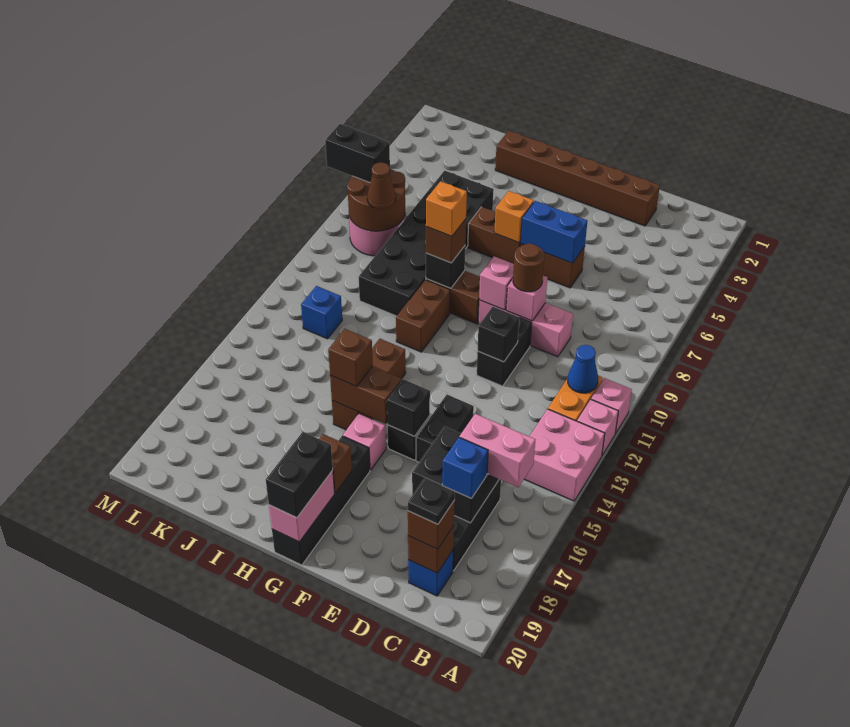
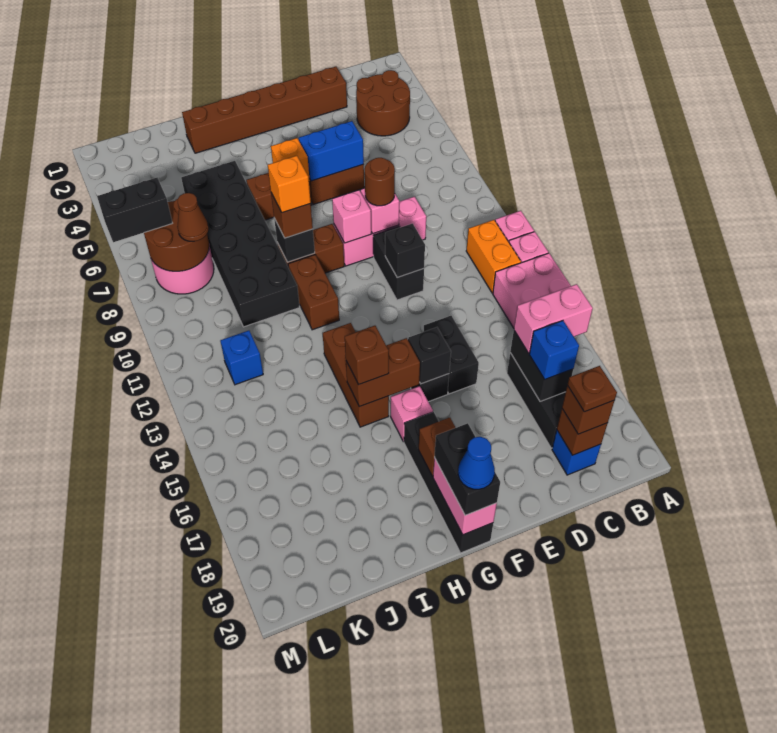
none -> brown round brick B3:C4 level 1
blue cone B11 level 2 -> blue cone G20 level 4
black brick C16:D17 level 2 -> black brick C16:C17 level 2
black plate C19 level 4 -> brown plate C19 level 4

